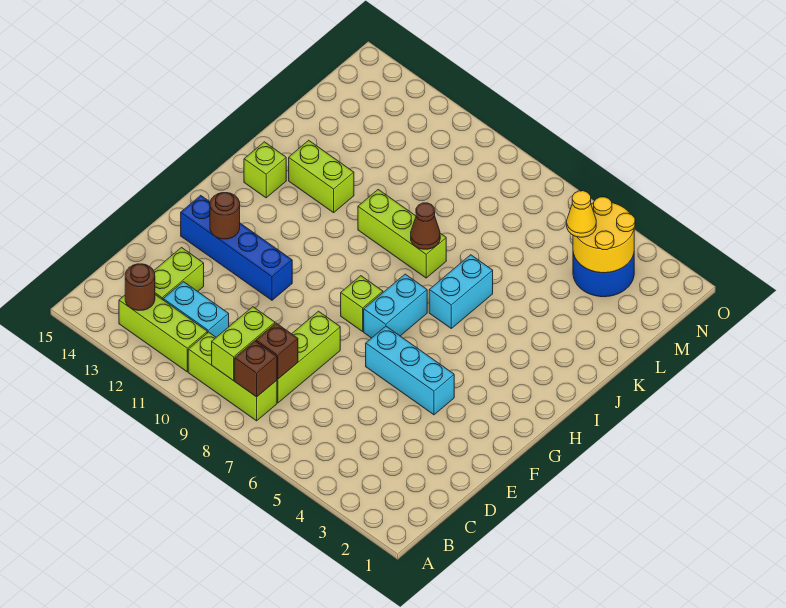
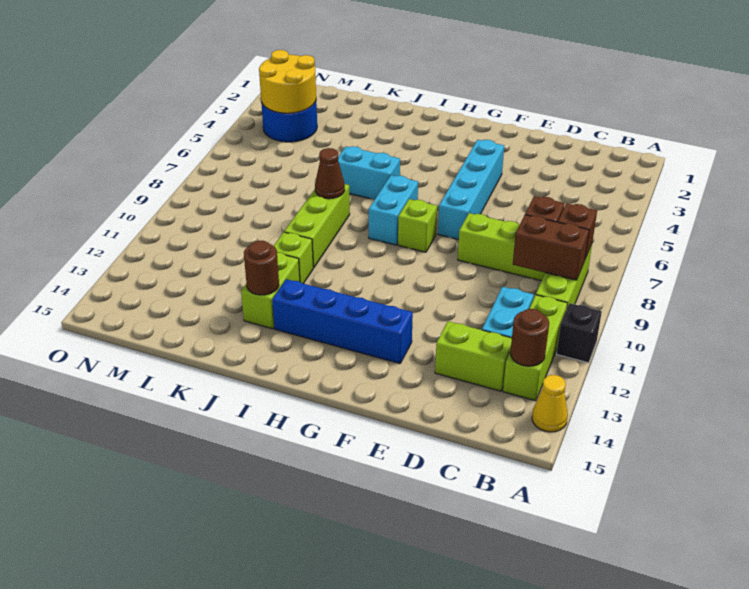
none -> black brick A11 level 1
lime brick B9:C9 level 2 -> brown brick B9:C9 level 2
cyan brick F4:F6 level 1 -> cyan brick F4:F7 level 1
blue brick F11:F14 level 1 -> blue brick F13:I13 level 1
brown round brick F13 level 2 -> brown round brick J13 level 2
cyan brick G7:H7 level 1 -> cyan brick H7:H8 level 1
lime brick I14 level 1 -> lime brick J11 level 1
yellow cone M4 level 3 -> yellow cone A14 level 1

